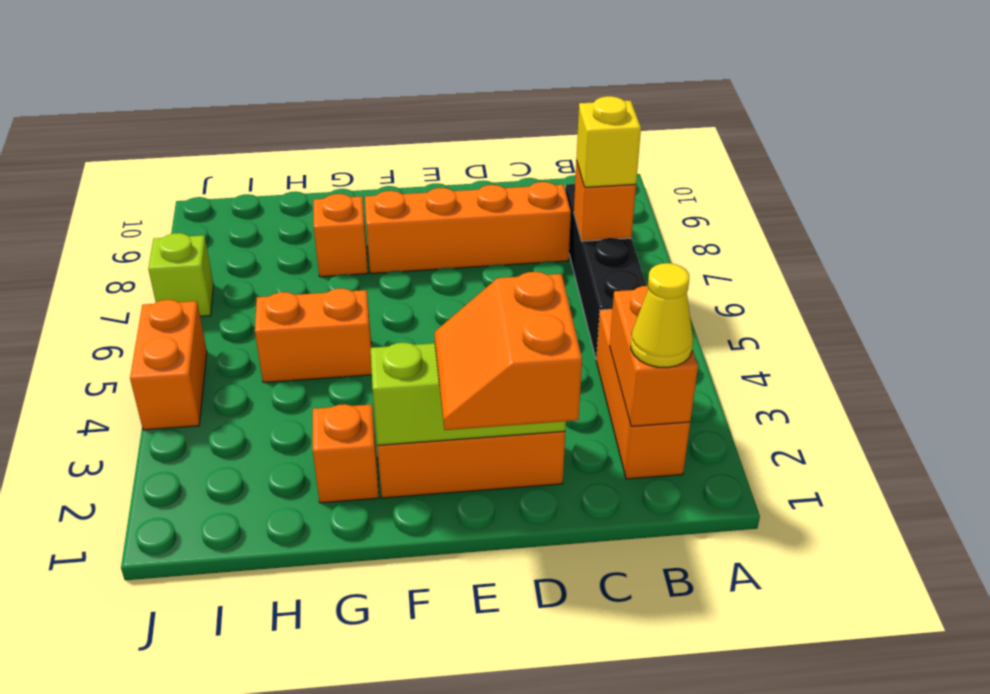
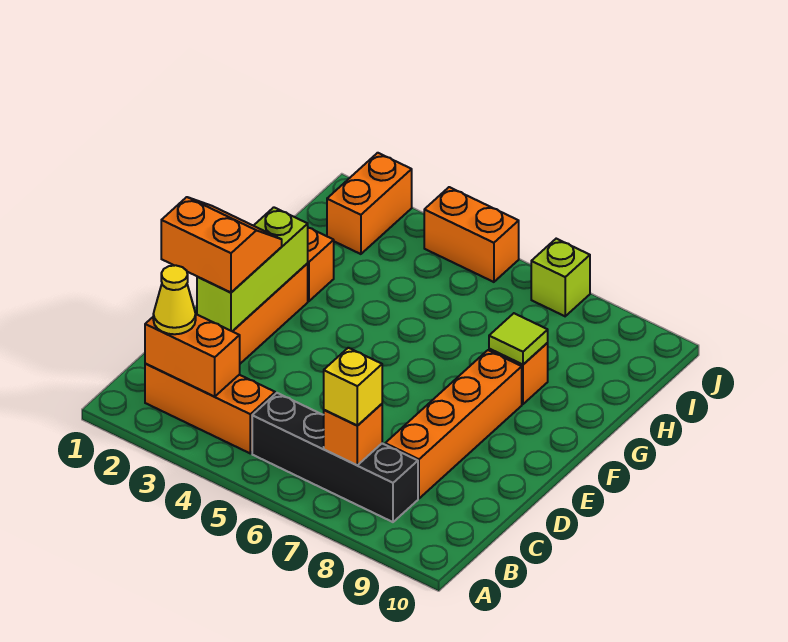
orange brick G5:H5 level 1 -> orange brick I2:J2 level 1
none -> lime tile G8 level 2

